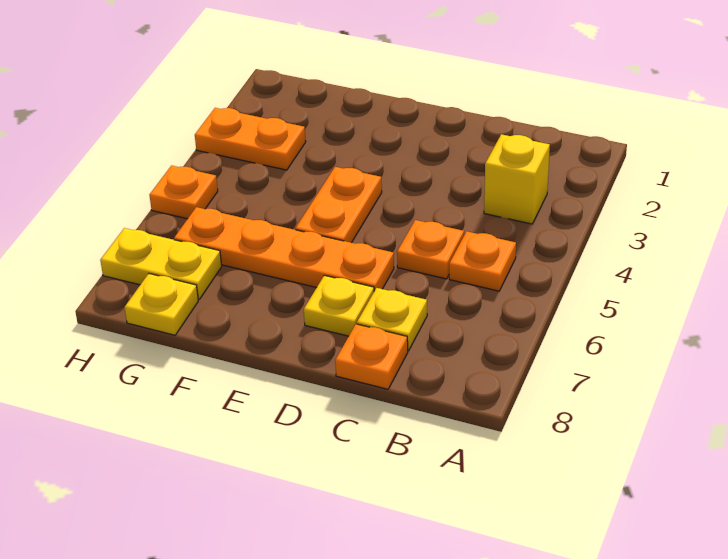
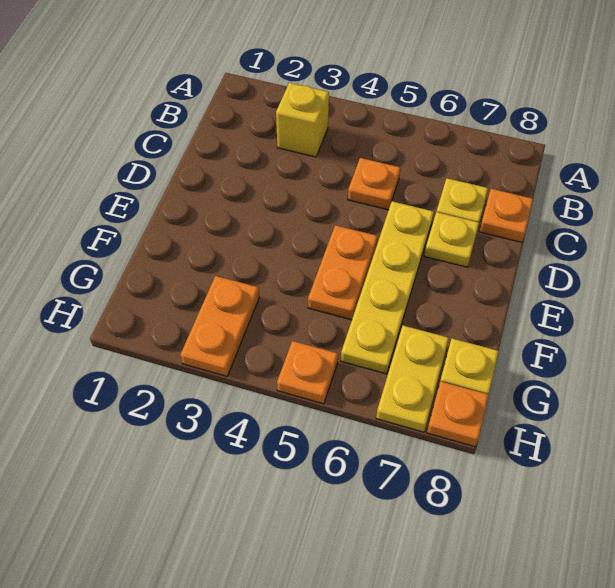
orange plate B5 level 1 -> orange plate H8 level 1
orange plate D6:G6 level 1 -> yellow plate D6:G6 level 1
orange plate E4:E5 level 1 -> orange plate E5:F5 level 1

